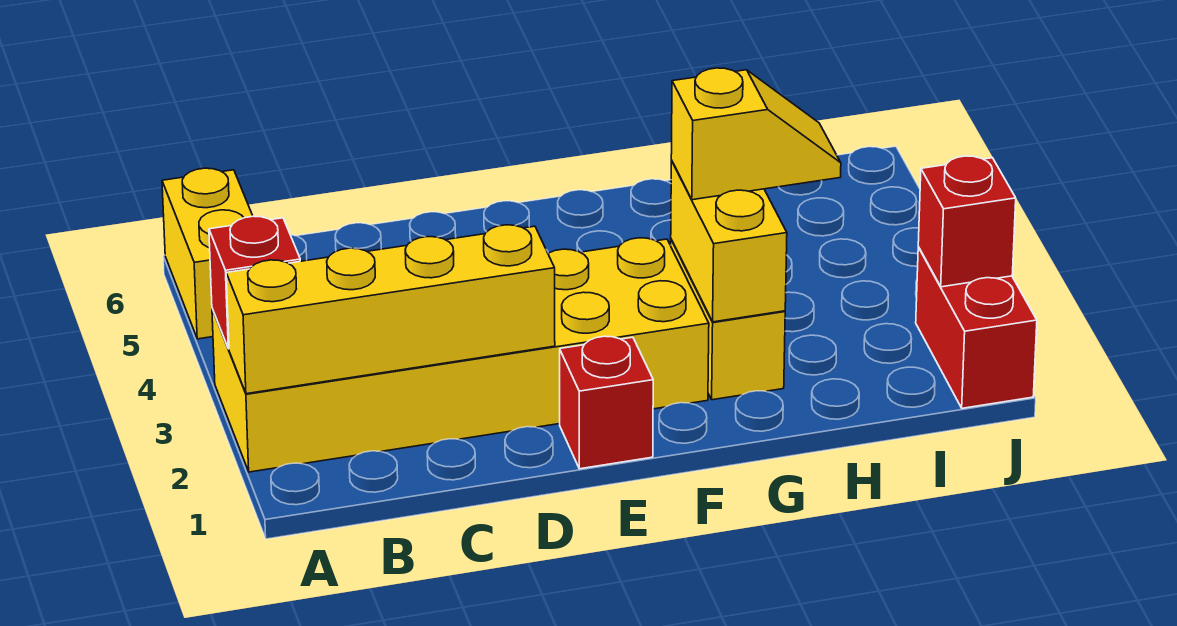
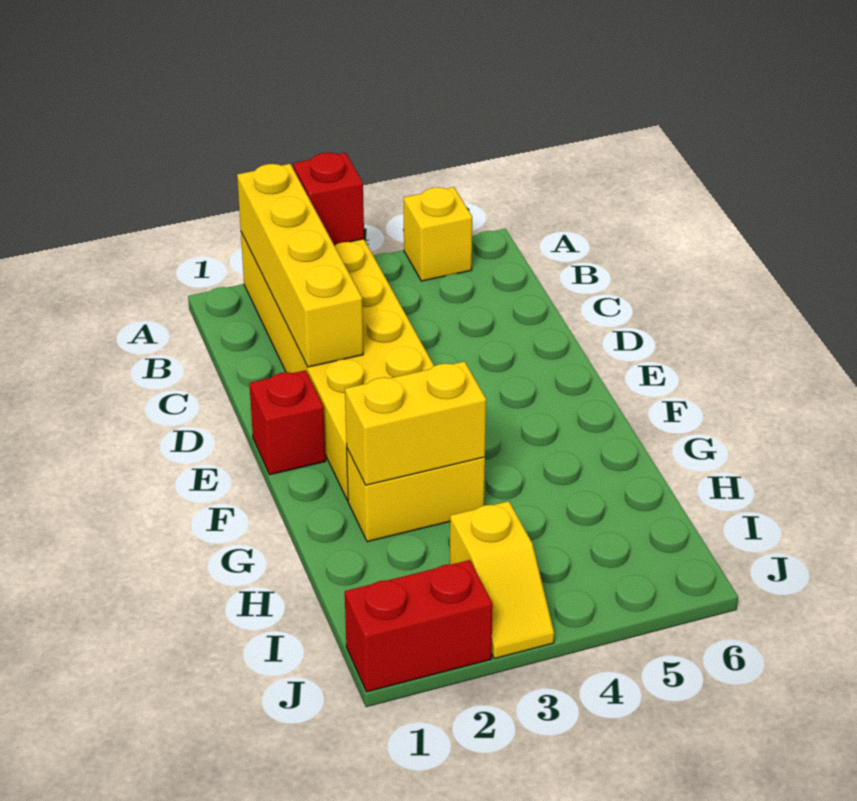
yellow brick A5:A6 level 1 -> yellow brick A5 level 1
yellow slope G3:H3 level 3 top G -> yellow slope I3:J3 level 1 top I
red brick J2 level 2 -> none

